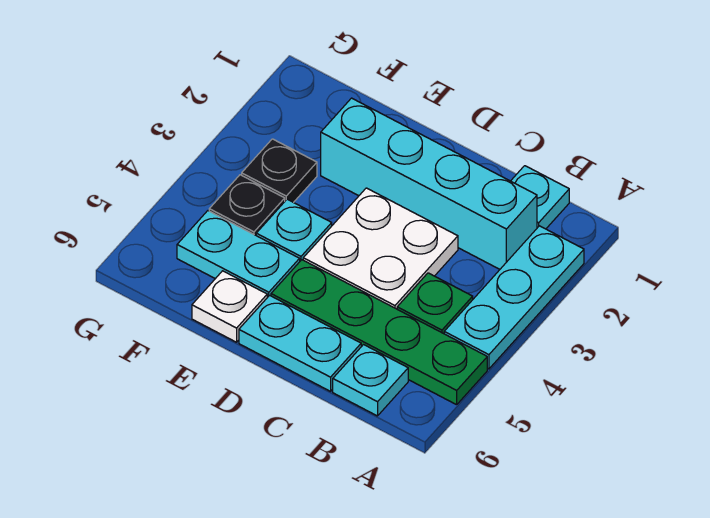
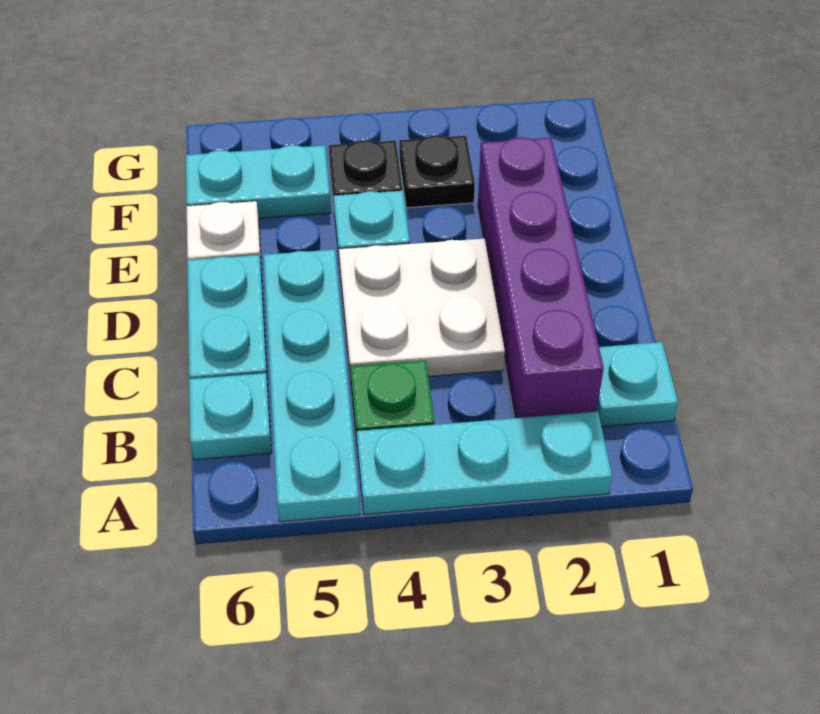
green plate A5:D5 level 1 -> cyan plate A5:D5 level 1
cyan brick B2:E2 level 1 -> purple brick B2:E2 level 1
cyan plate E5:F5 level 1 -> cyan plate F5:F6 level 1

